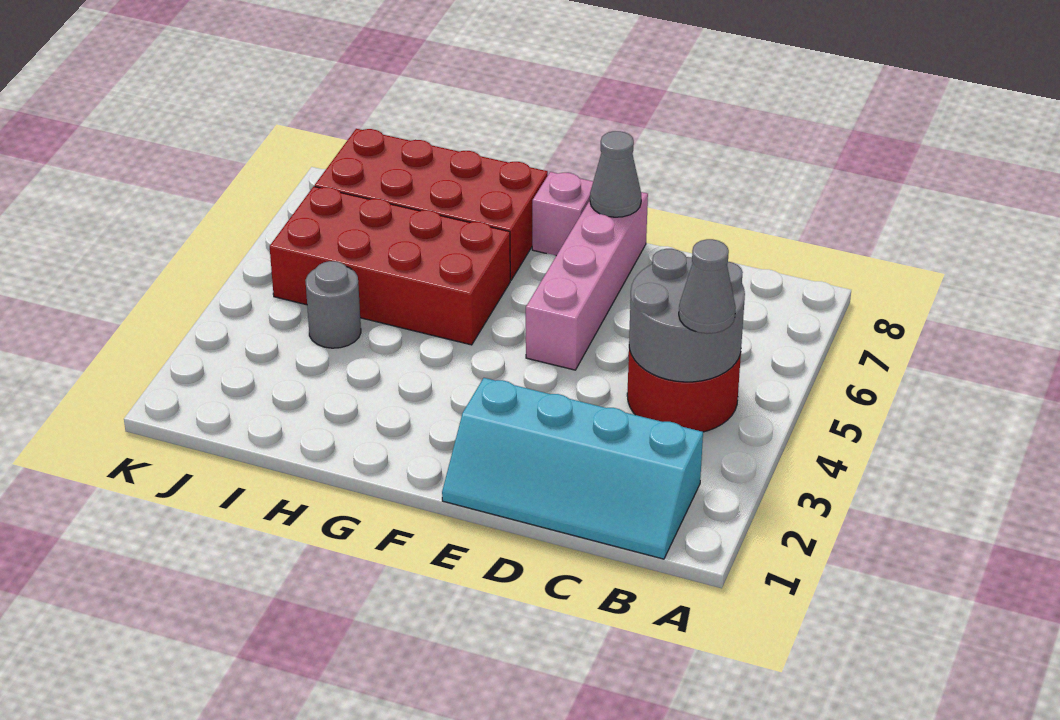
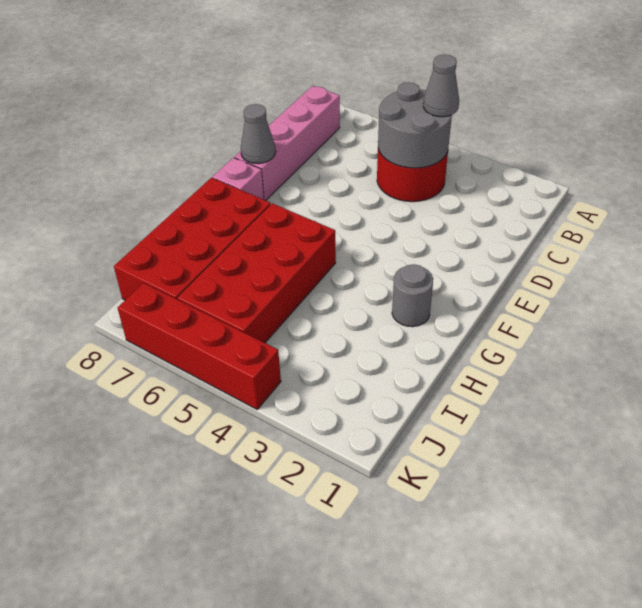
cyan slope B1:E2 level 1 top 2 -> none
pink brick E5:E8 level 1 -> pink brick B8:E8 level 1
grey round brick I4 level 1 -> grey round brick G2 level 1
none -> red brick K4:K7 level 1

